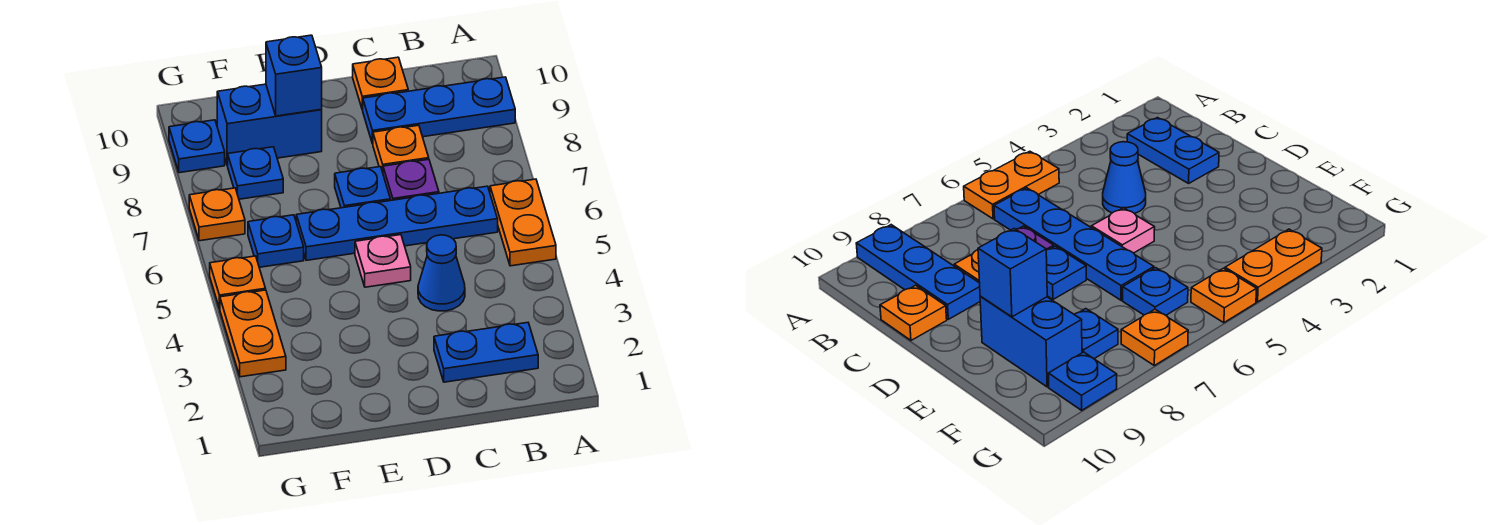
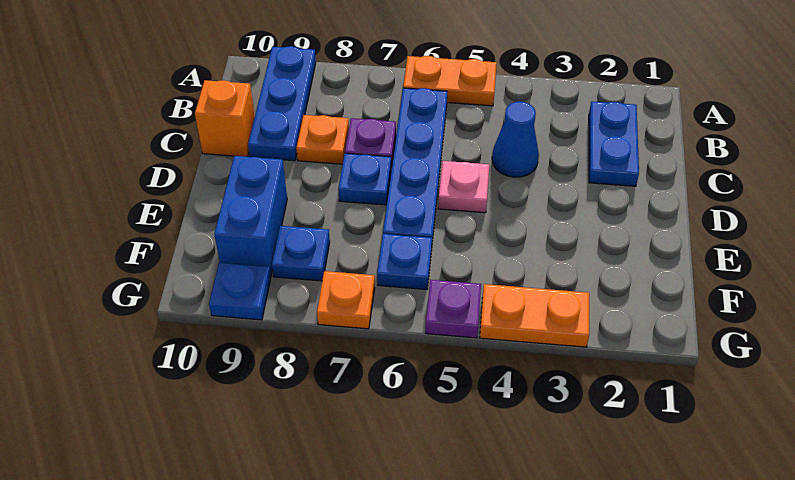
orange plate C10 level 1 -> orange brick C10 level 1
blue brick E9 level 2 -> none
orange plate G5 level 1 -> purple plate G5 level 1

